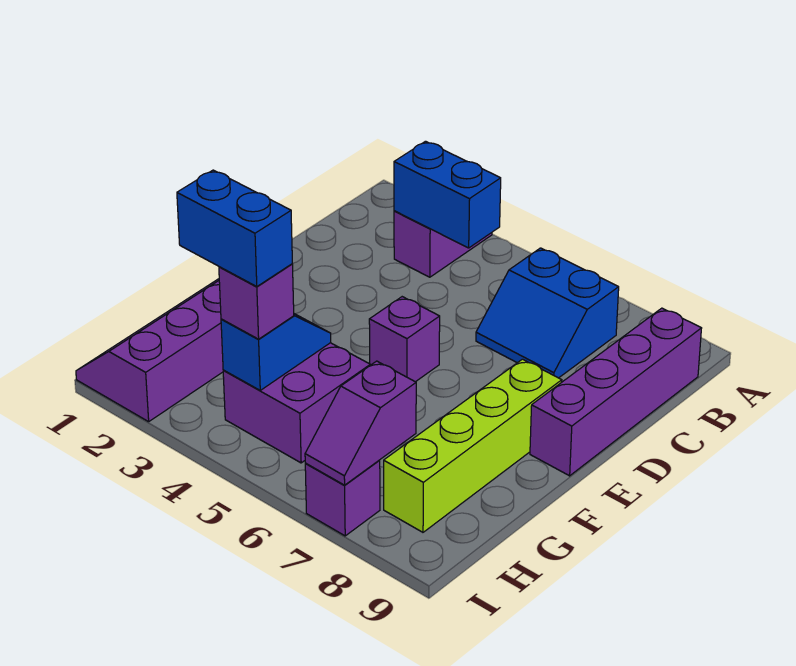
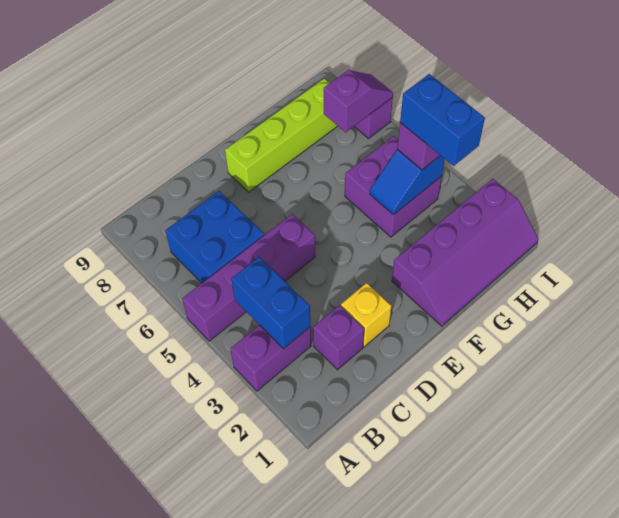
blue slope B6:C7 level 1 top B -> blue brick B6:C7 level 1
purple brick B9:E9 level 1 -> purple brick A5:D5 level 1
none -> yellow brick D2 level 1
purple brick E5 level 1 -> purple brick C2 level 1

